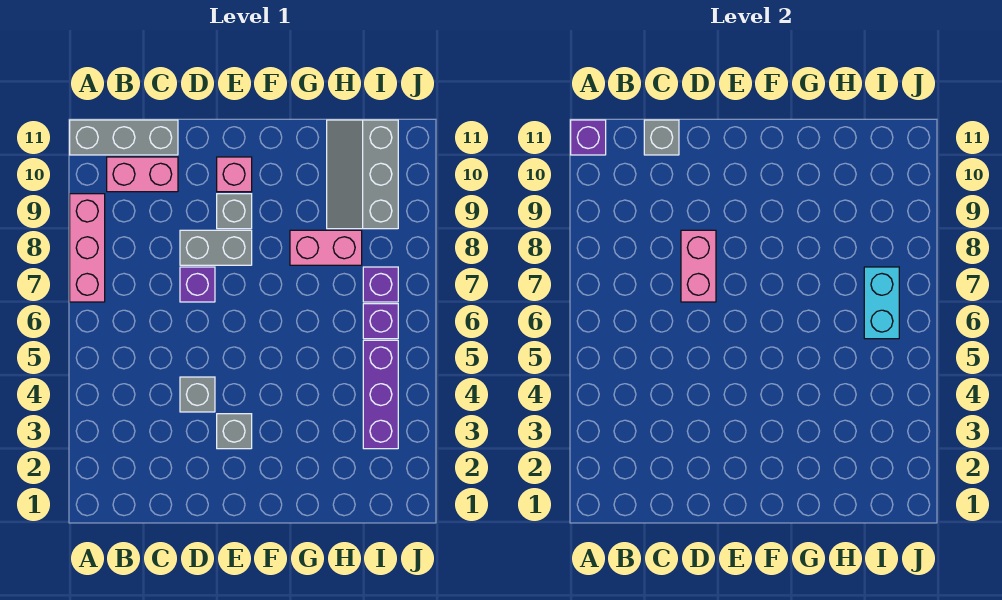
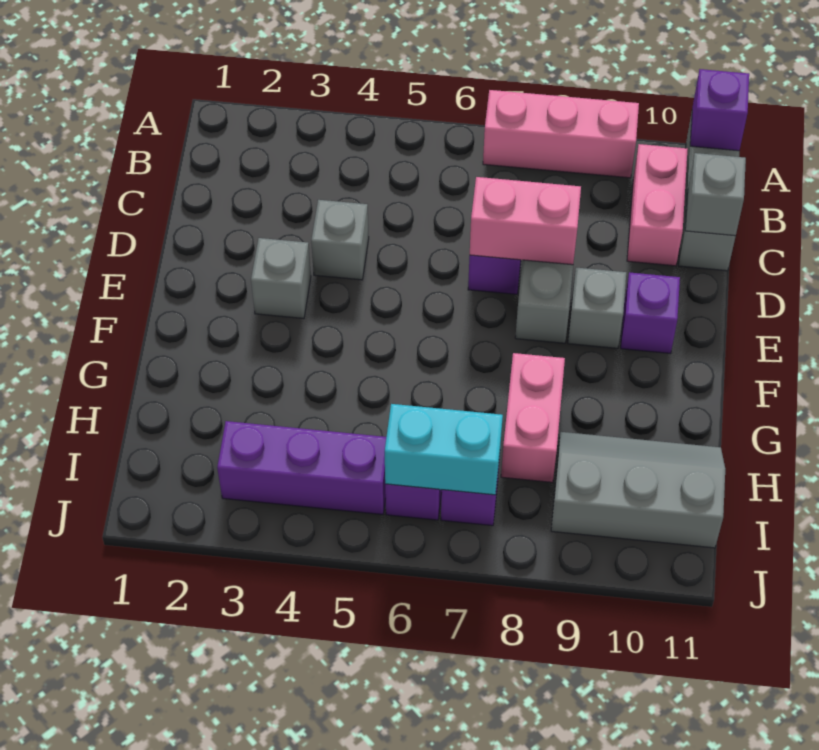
pink brick E10 level 1 -> purple brick E10 level 1

